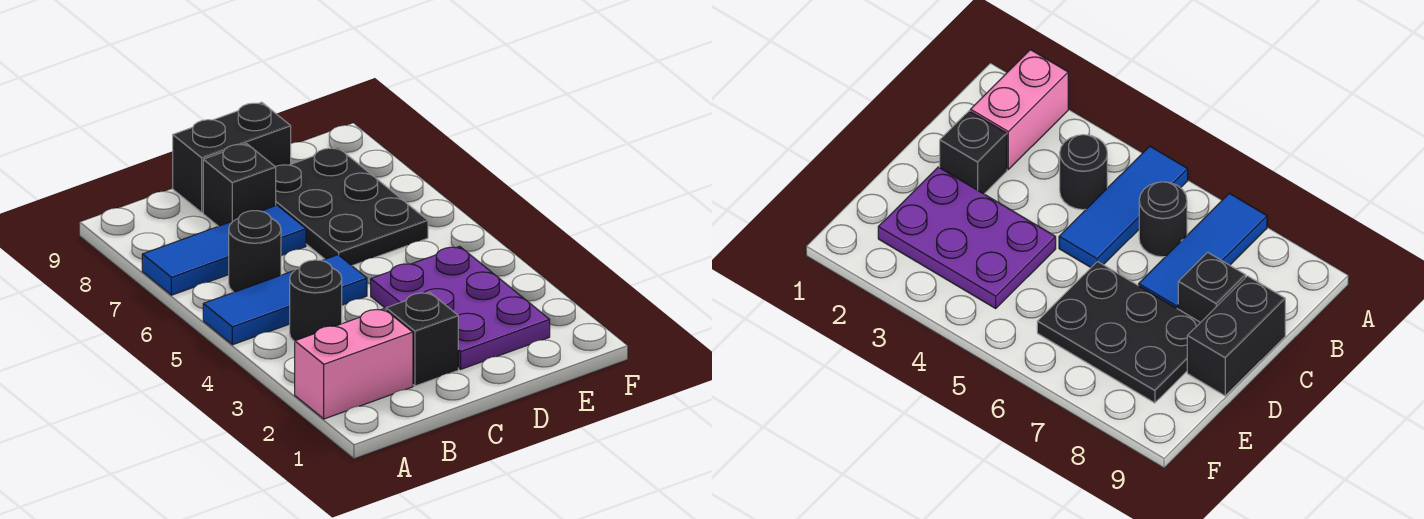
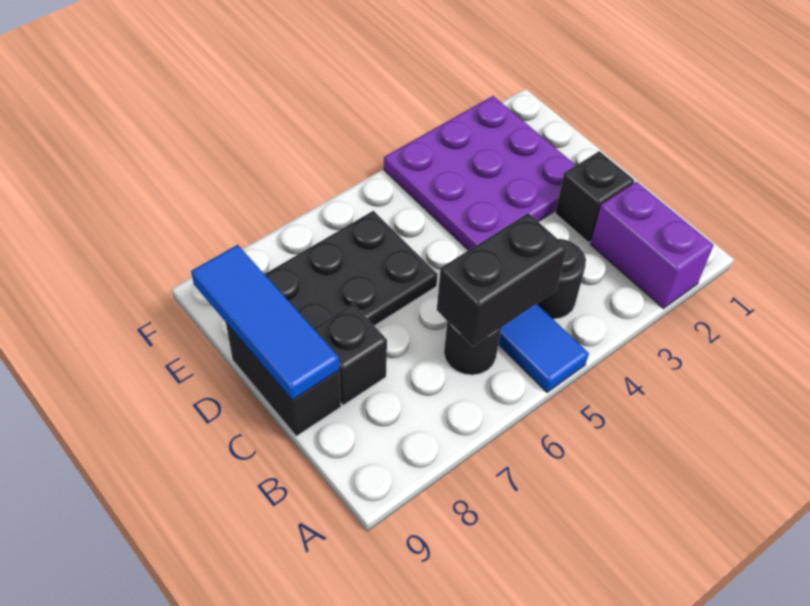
pink brick A2:B2 level 1 -> purple brick A2:B2 level 1
blue tile A7:C7 level 1 -> blue tile C9:E9 level 2
none -> black brick B5:B6 level 2
purple plate D2:E4 level 1 -> purple plate D2:F4 level 1

